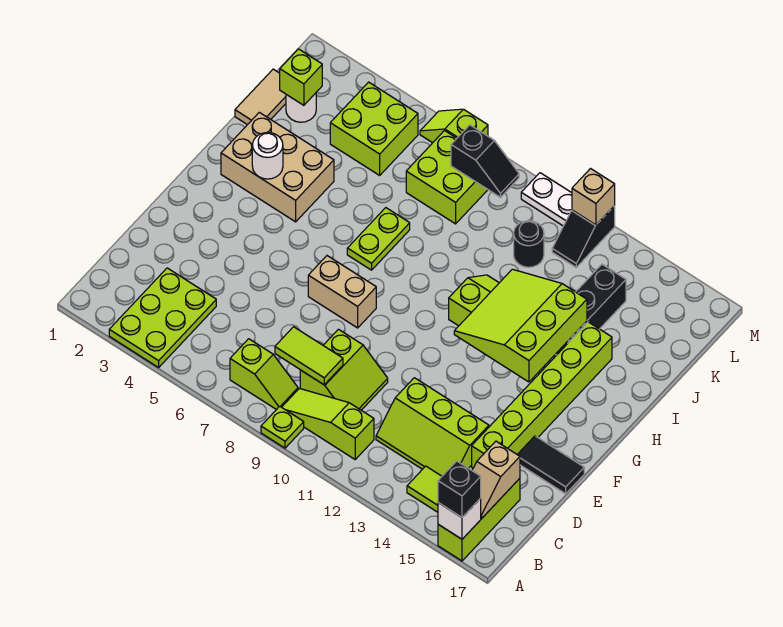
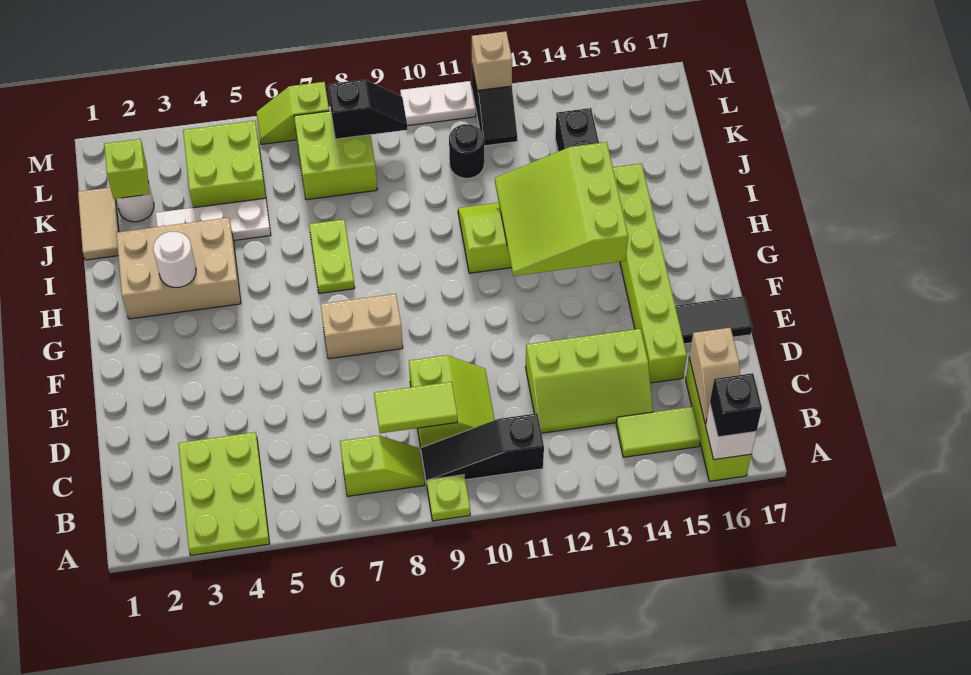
lime slope B9:B11 level 1 top 11 -> black slope B9:B11 level 1 top 11
none -> white plate J3:J5 level 1

